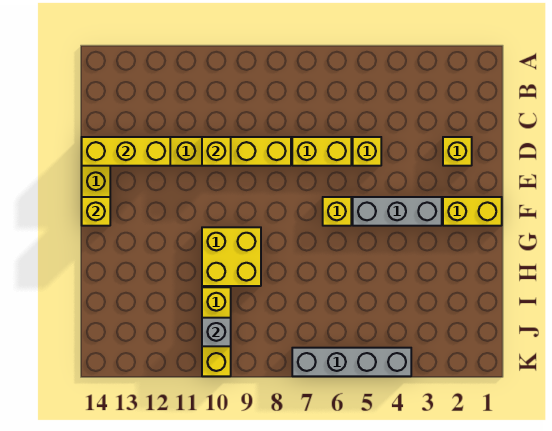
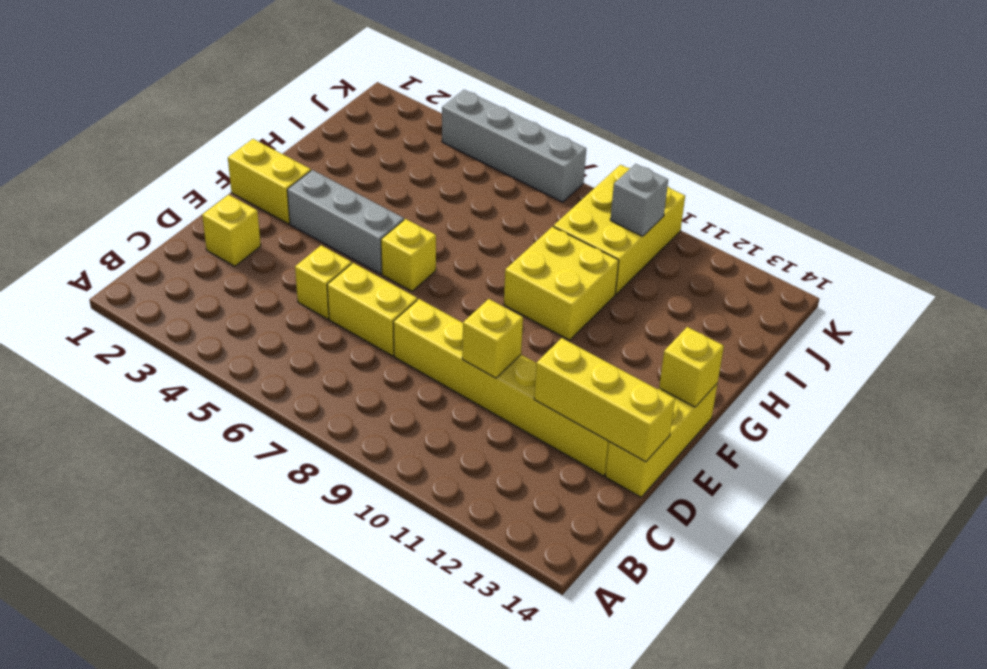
yellow brick I10:K10 level 1 -> yellow brick I9:K10 level 1

